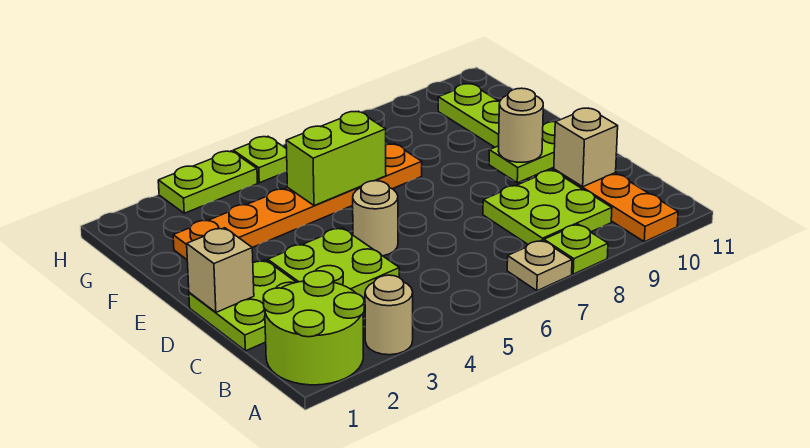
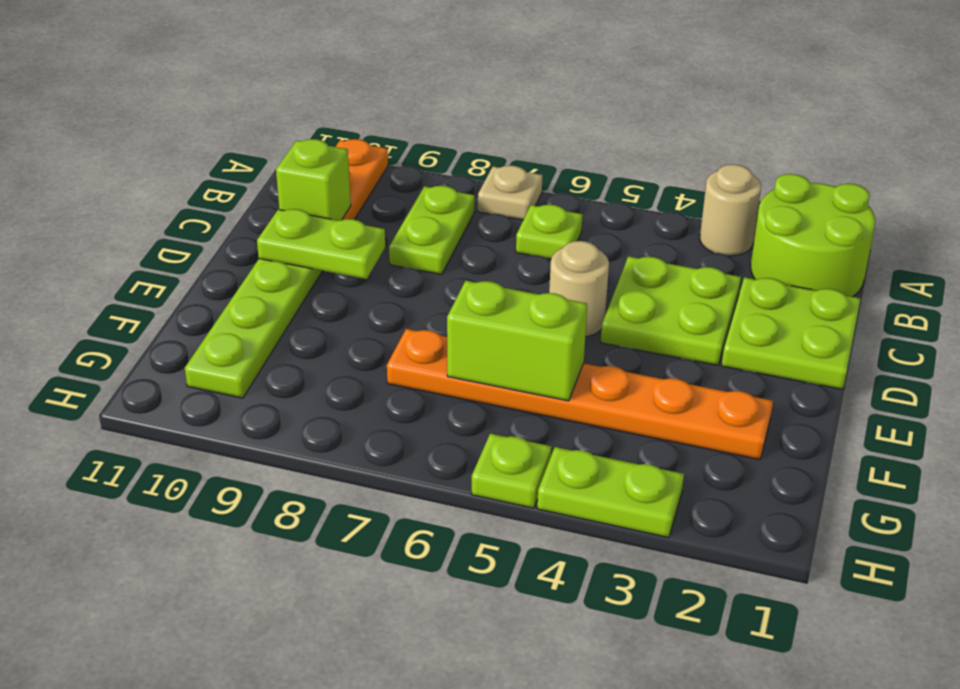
lime plate A8 level 1 -> lime plate B6 level 1
lime plate B8:C9 level 1 -> lime plate B8:C8 level 1
tan brick C10 level 2 -> lime brick C10 level 2
tan brick D1 level 2 -> none
tan round brick D9 level 3 -> none

